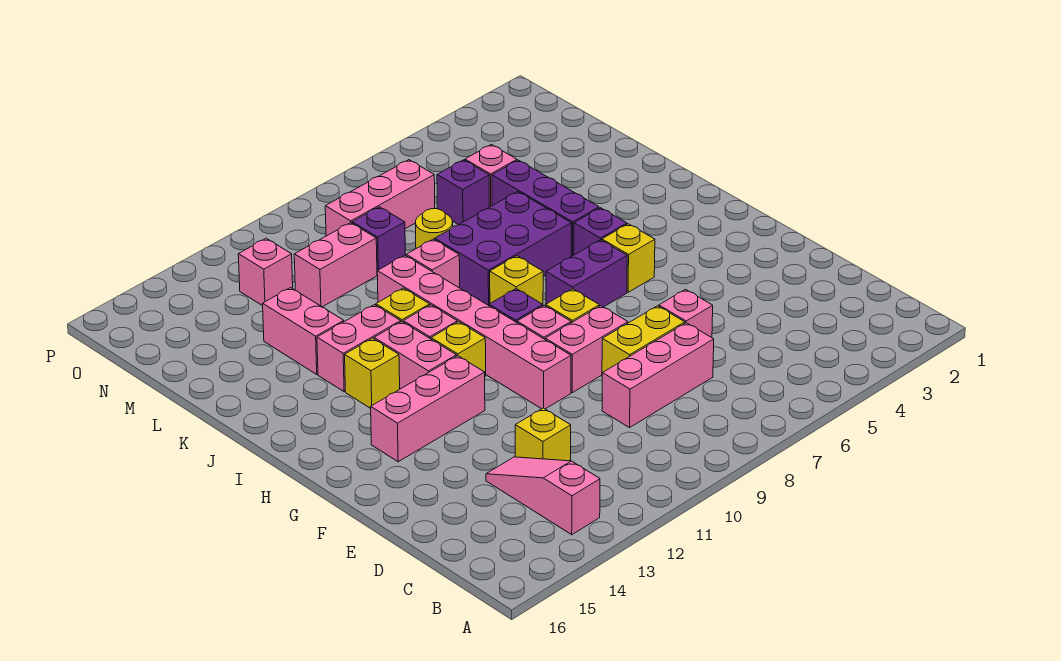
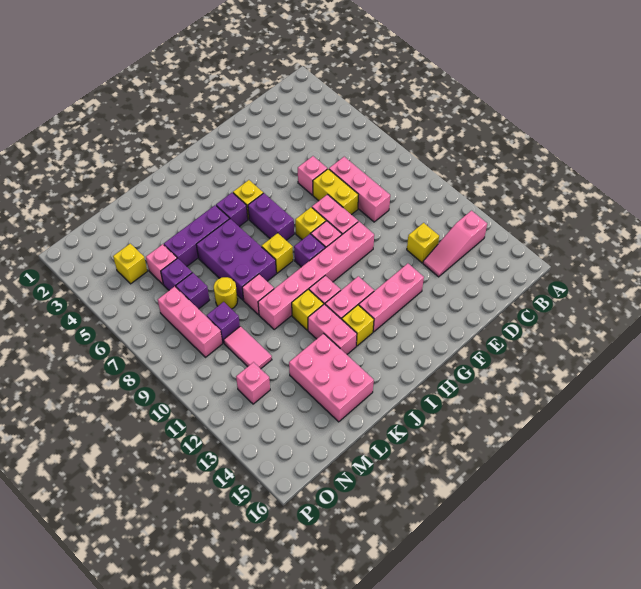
pink brick G12:G14 level 1 -> pink brick F13:H13 level 1
yellow brick H11 level 1 -> yellow brick N4 level 1
pink brick K13:L13 level 1 -> pink brick K13:L15 level 1
none -> purple brick M7 level 1
pink brick M10:M11 level 1 -> pink tile M10:M11 level 1

